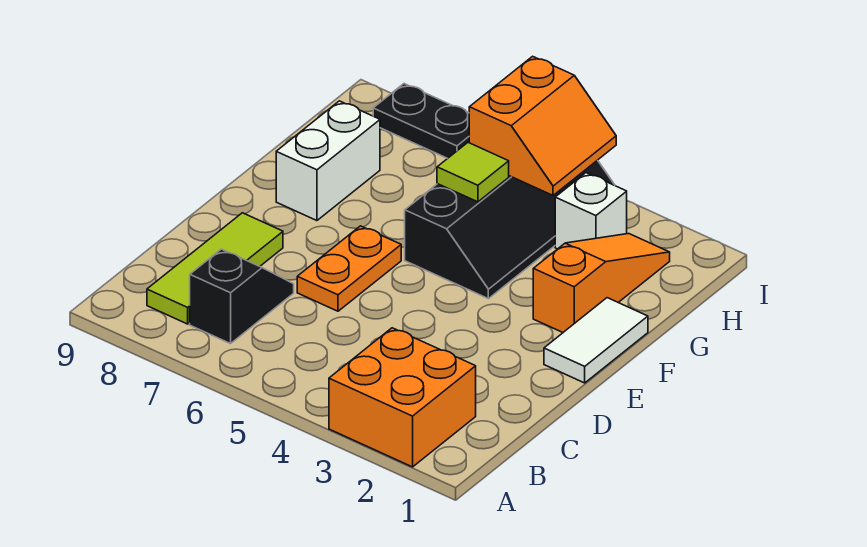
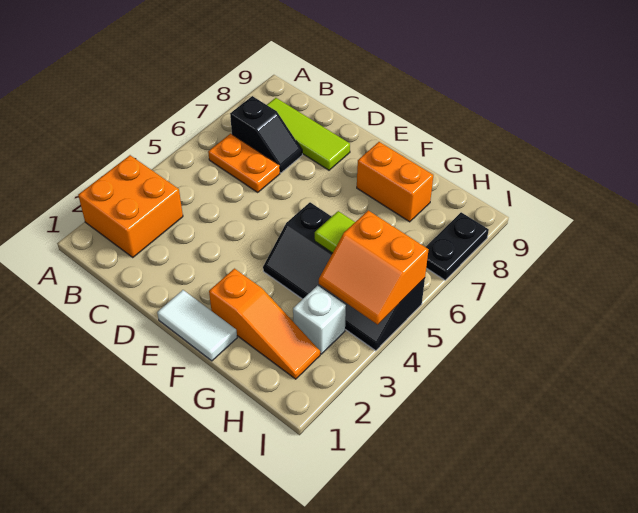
orange plate D6:E6 level 1 -> orange plate B6:C6 level 1
white brick F8:G8 level 1 -> orange brick F8:G8 level 1

